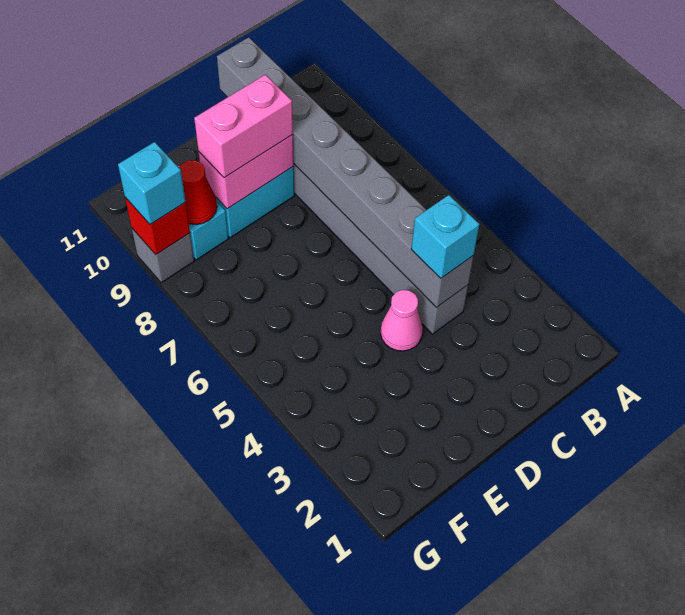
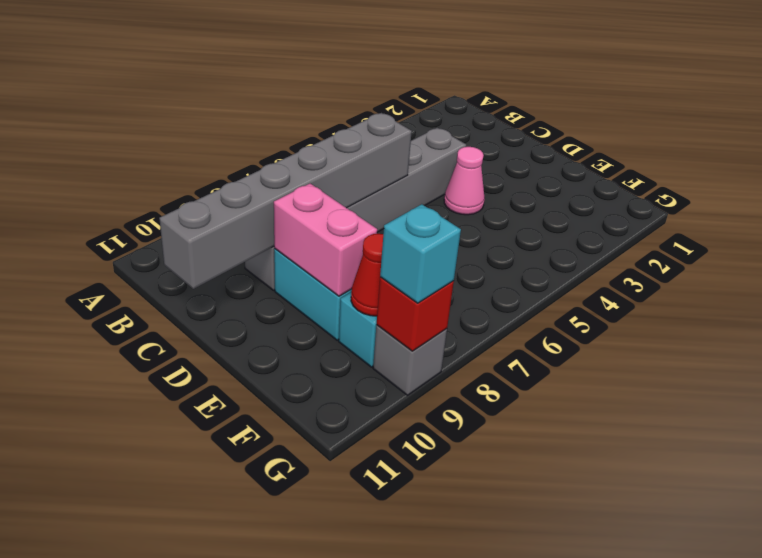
grey brick C4:C11 level 2 -> grey brick C6:C11 level 2
cyan brick C4 level 3 -> none
pink brick D9:E9 level 3 -> none

